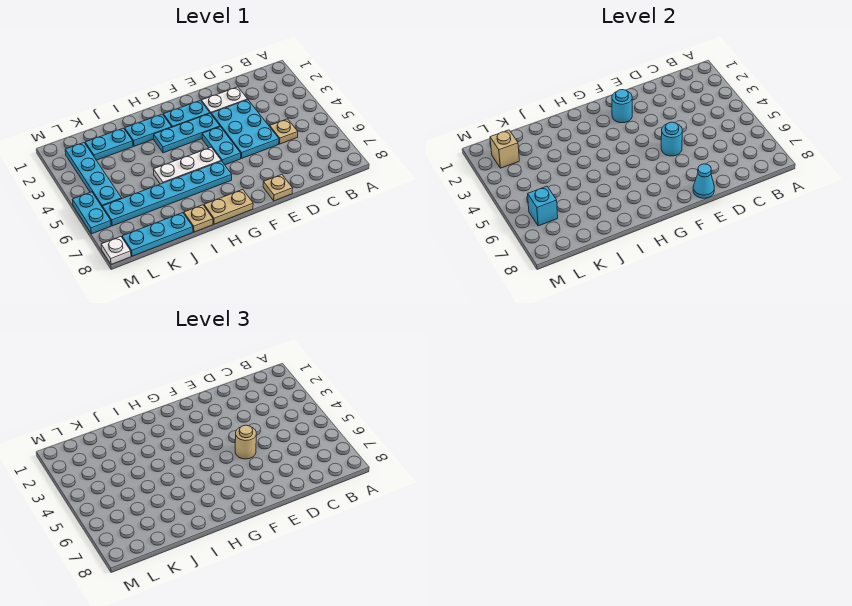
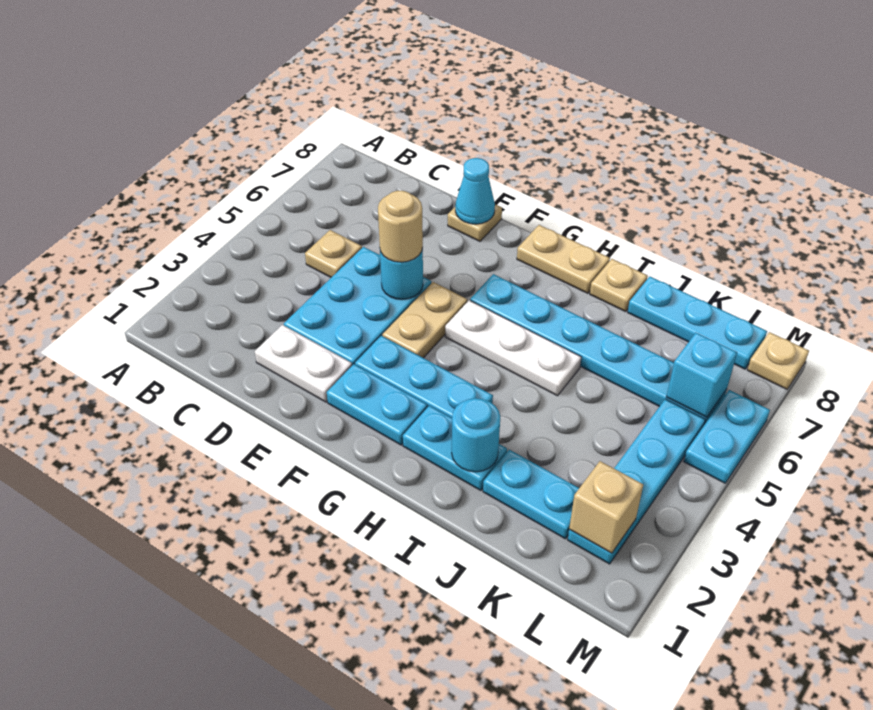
cyan round brick F2 level 2 -> cyan round brick I2 level 2
cyan plate F4:F5 level 1 -> tan plate F4:F5 level 1
white plate M8 level 1 -> tan plate M8 level 1

